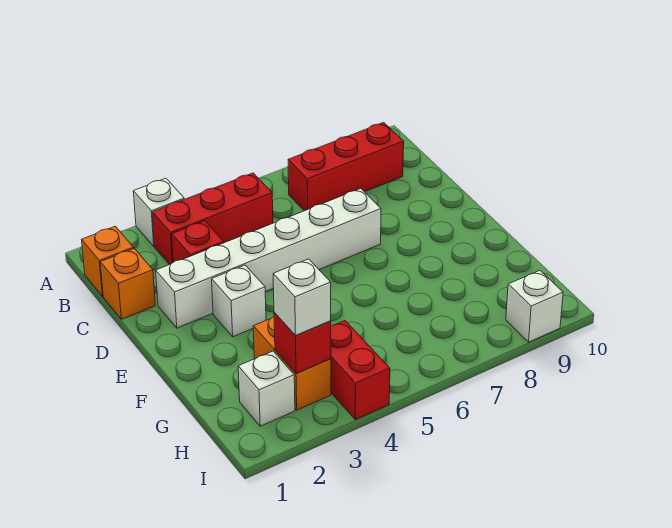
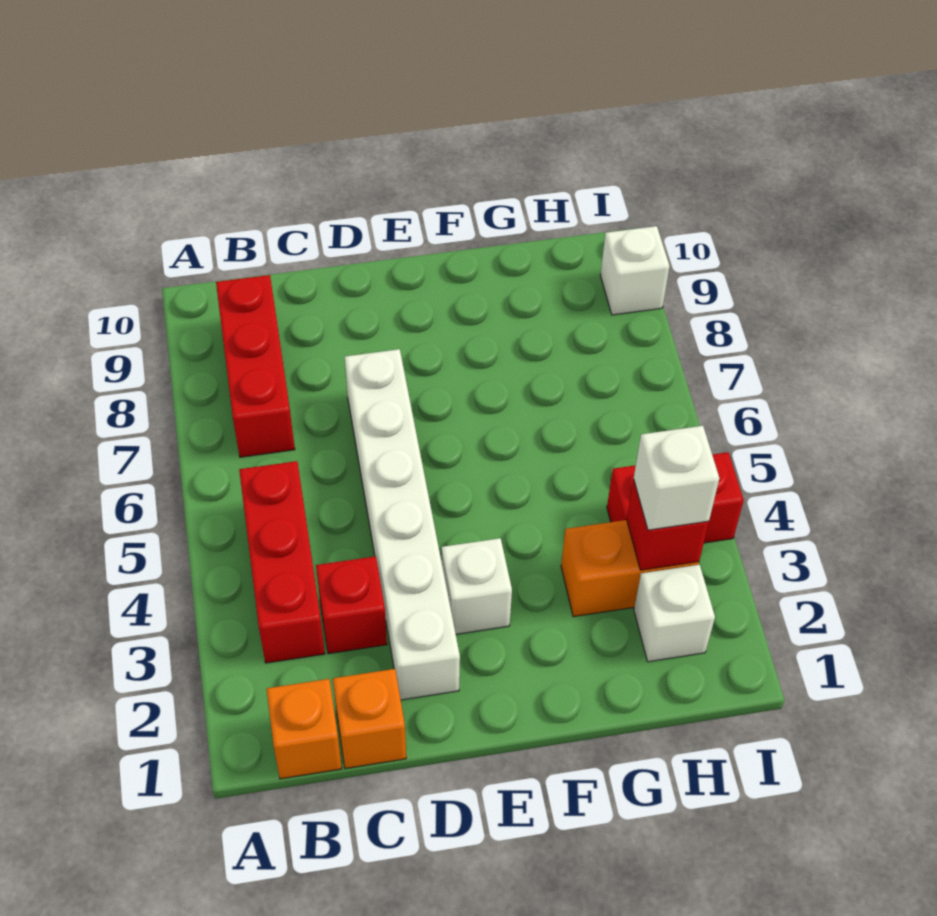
white brick A3 level 1 -> none

